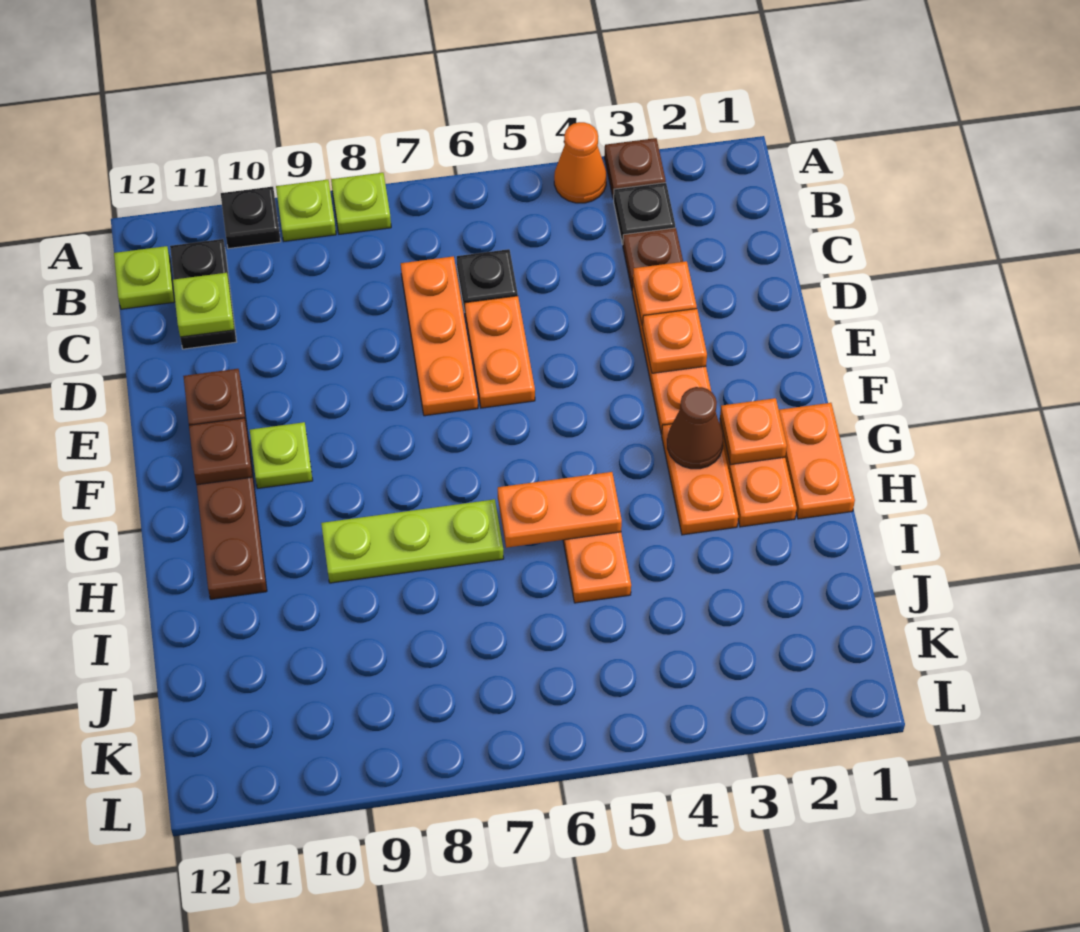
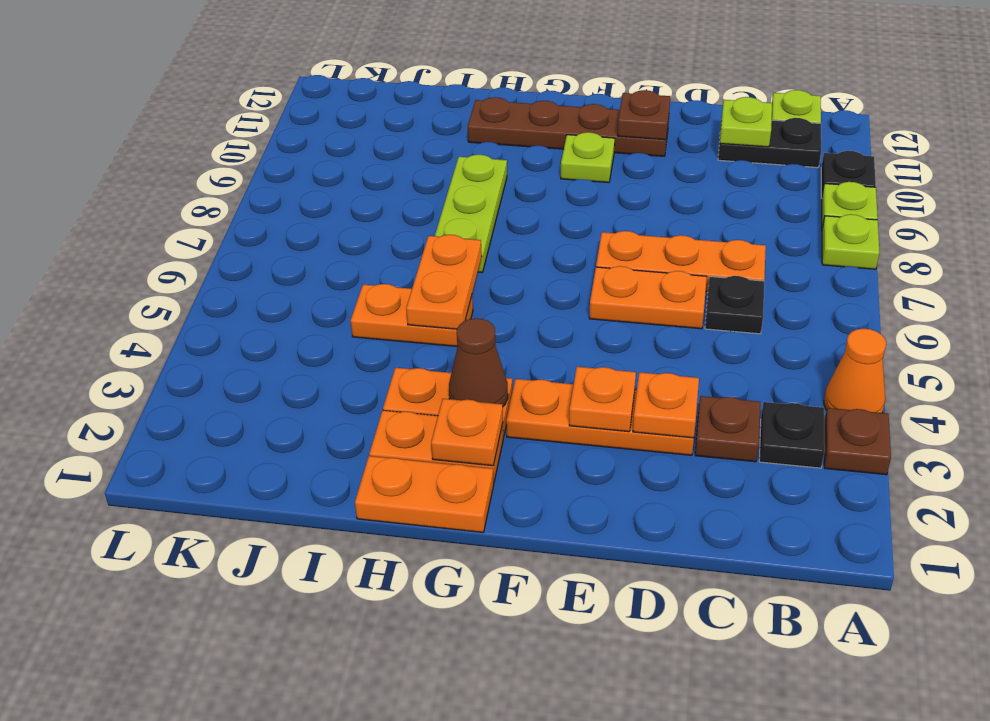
brown plate F11 level 2 -> none

